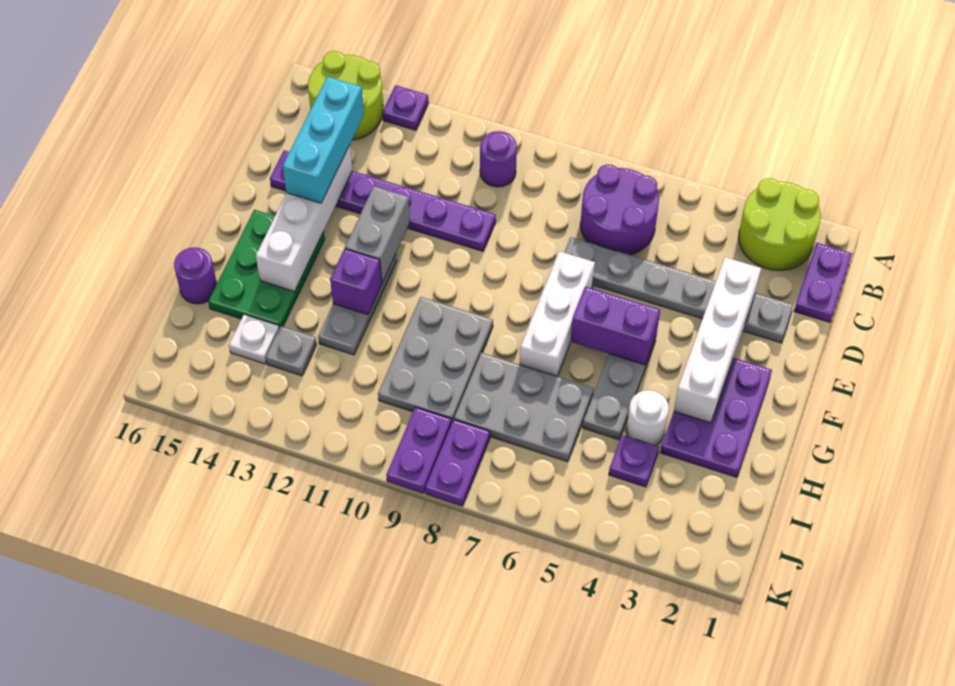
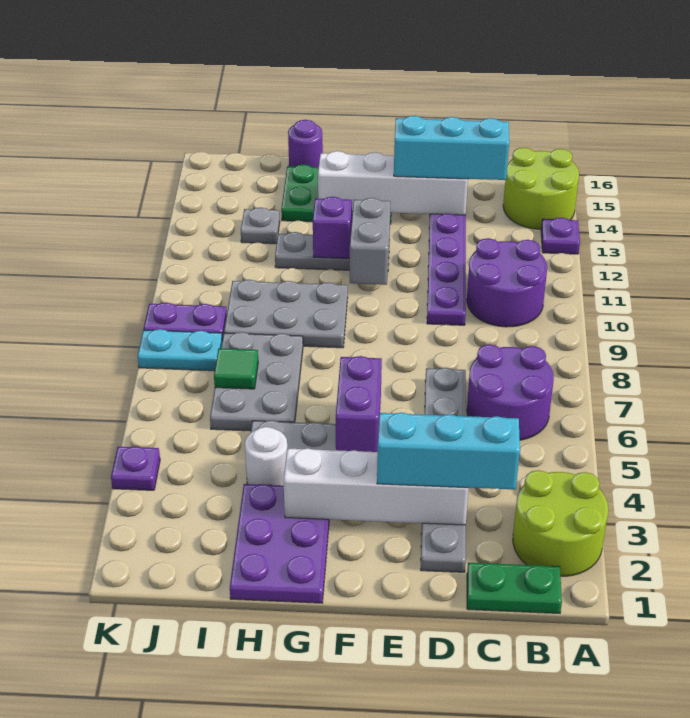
purple plate B1:C1 level 1 -> green plate B1:C1 level 1
purple round brick B10 level 1 -> purple round brick B10:C11 level 1
none -> cyan brick C3:E3 level 3
white brick E7:G7 level 1 -> none
grey brick E12:F12 level 2 -> grey brick F11:F12 level 2
purple plate F2:H3 level 1 -> purple plate G1:H3 level 1
purple plate I4 level 1 -> purple plate K4 level 1
none -> green tile I7 level 2
white plate I14 level 1 -> none
purple plate J8:K8 level 1 -> cyan plate J8:K8 level 1

